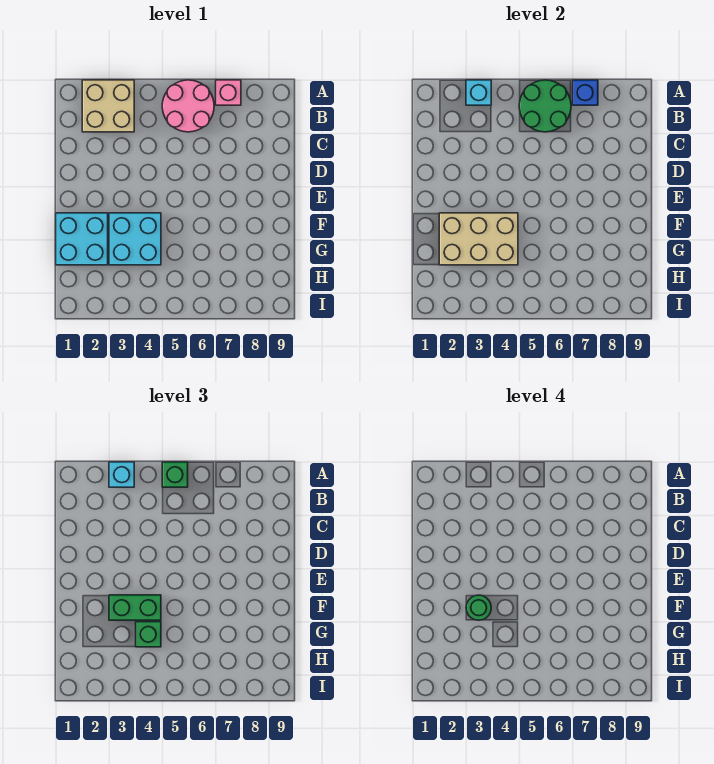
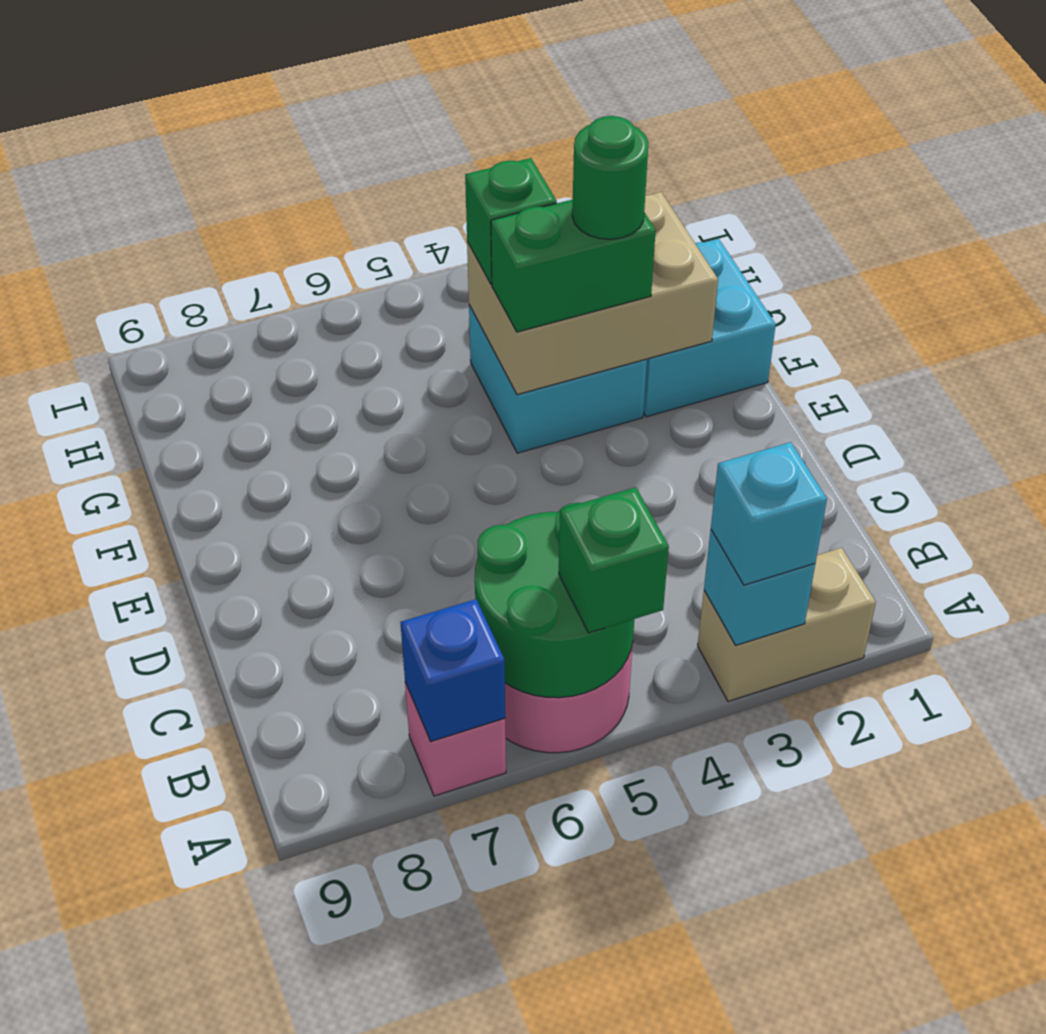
tan brick A2:B3 level 1 -> tan brick A2:A3 level 1

